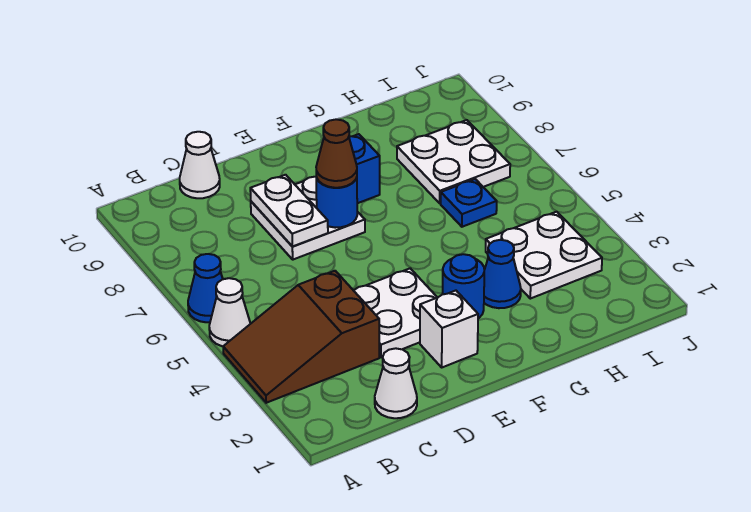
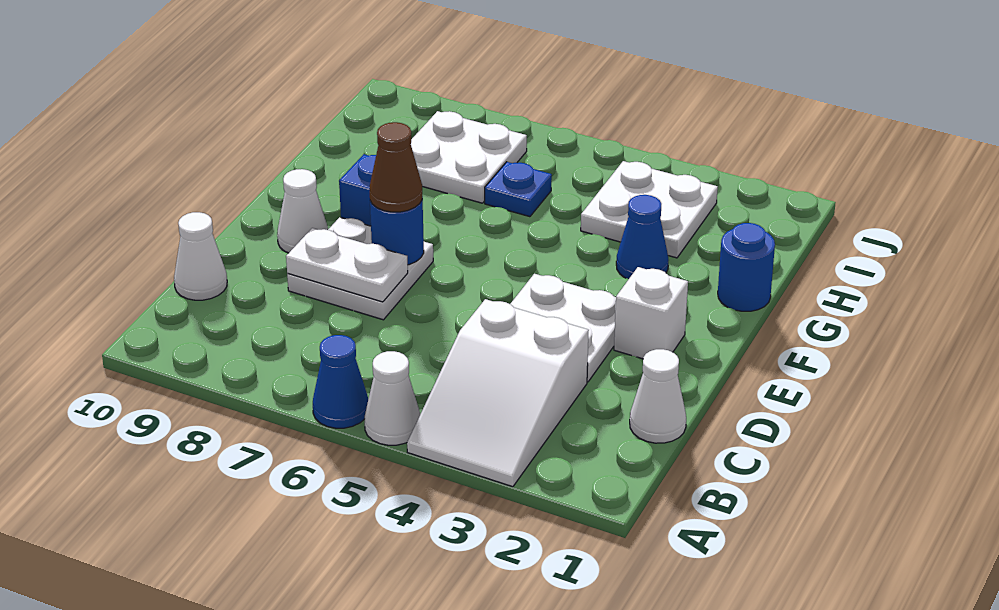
brown slope A3:C4 level 1 top C -> white slope A3:C4 level 1 top C
none -> white cone E9 level 1
blue round brick F3 level 1 -> blue round brick G1 level 1

